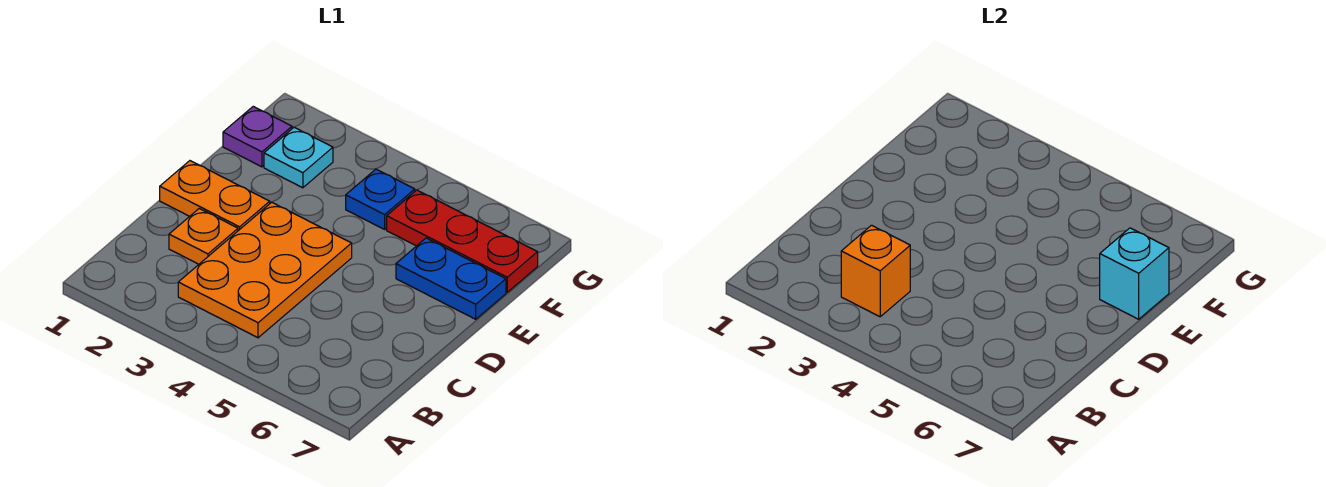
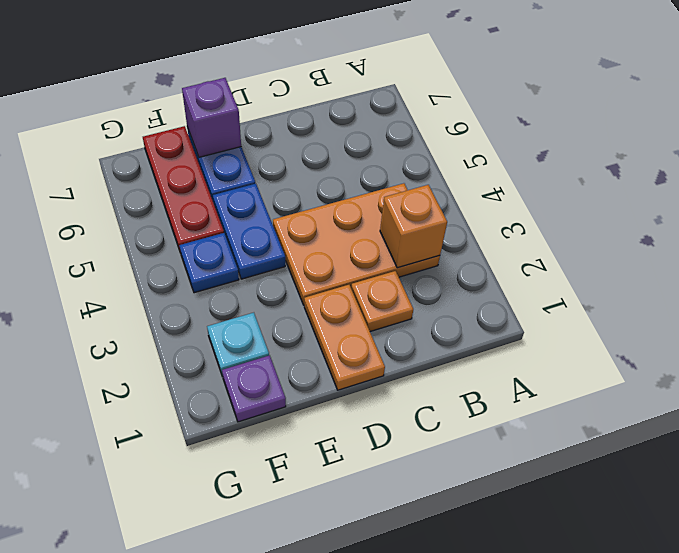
none -> blue plate E4:E5 level 1
cyan brick E7 level 2 -> purple brick E7 level 2

